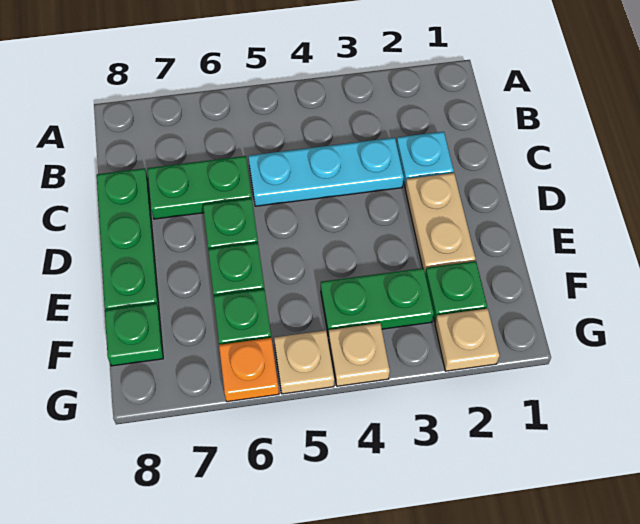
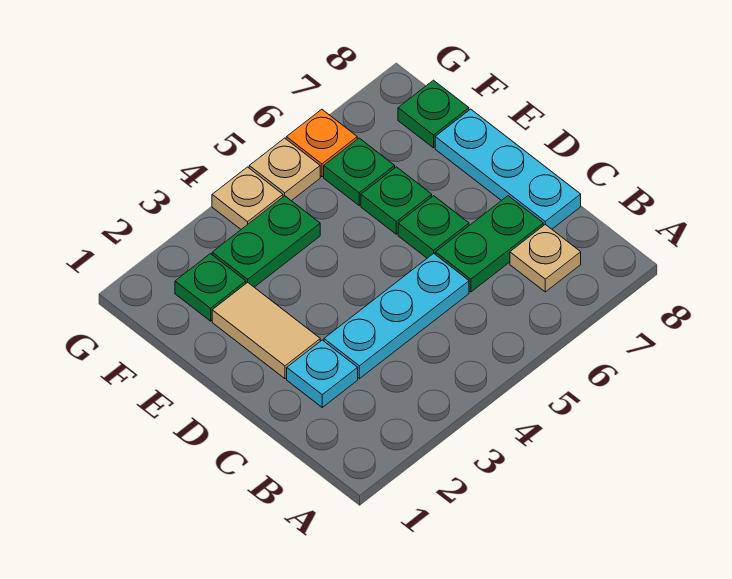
green plate C8:E8 level 1 -> cyan plate C8:E8 level 1
tan plate D2:E2 level 1 -> tan tile D2:E2 level 1
tan plate G2 level 1 -> tan plate B7 level 1

